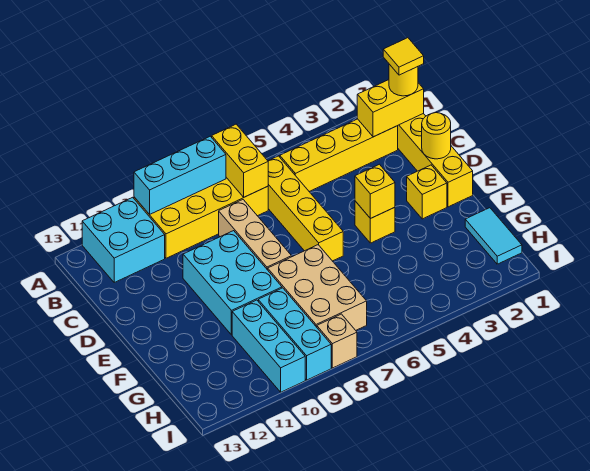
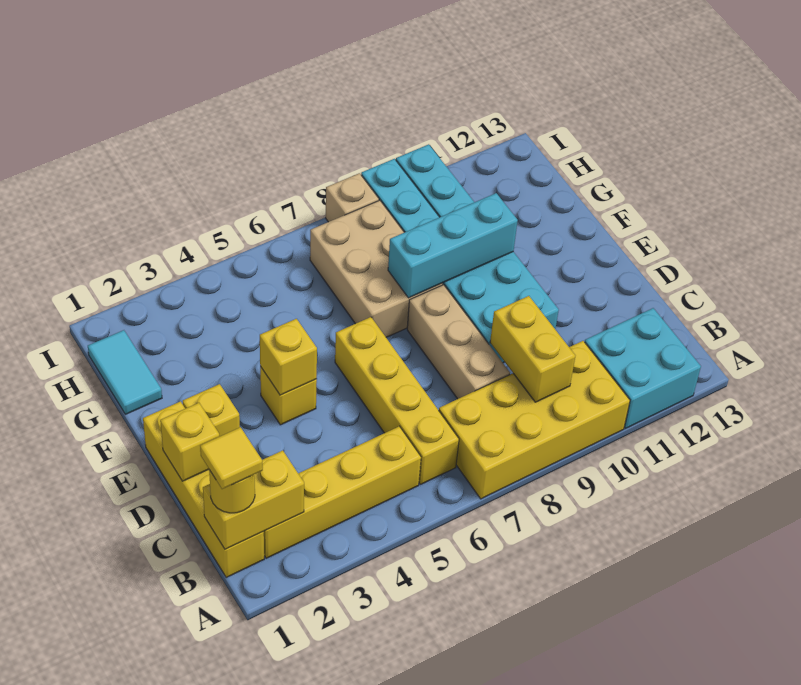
yellow brick A7:B7 level 2 -> yellow brick B9:C9 level 2
cyan brick A8:A10 level 2 -> cyan brick F8:F10 level 2
yellow round brick D1 level 2 -> yellow brick D1 level 2

